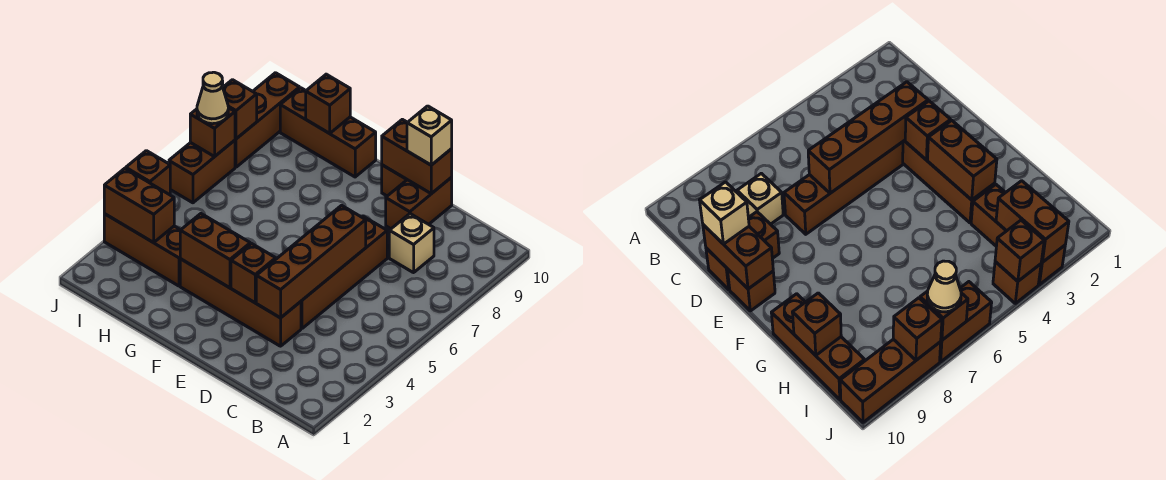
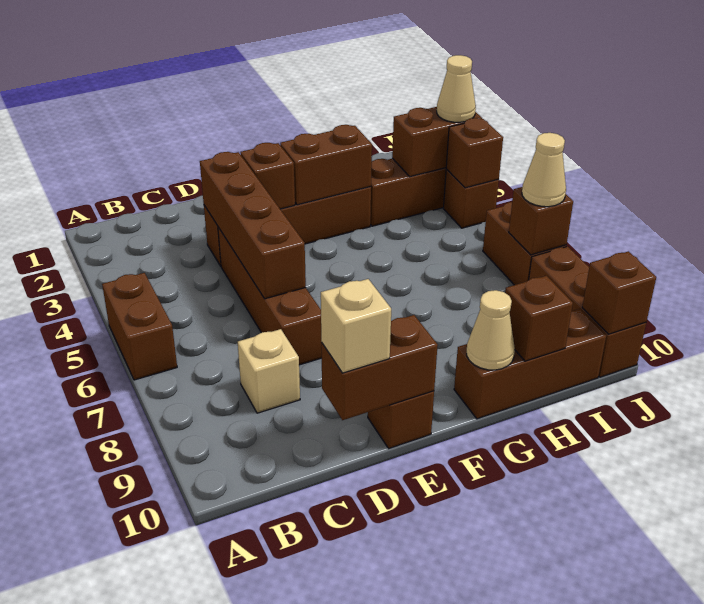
brown brick D9:D10 level 1 -> brown brick A5:A6 level 1
none -> tan cone G10 level 2
none -> tan cone J3 level 3
brown brick J8 level 2 -> brown brick J10 level 2

